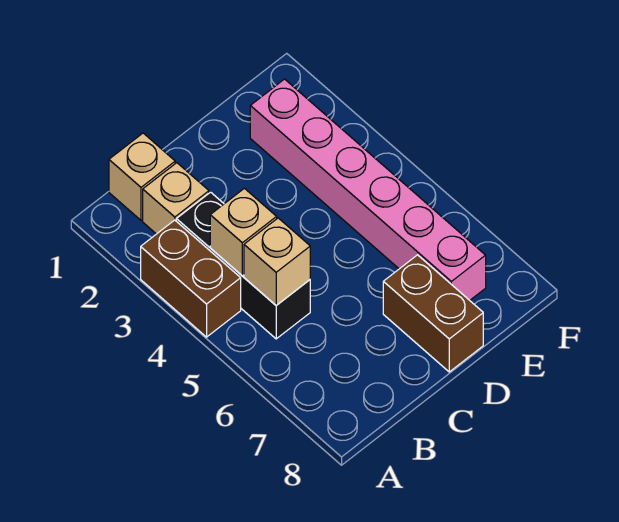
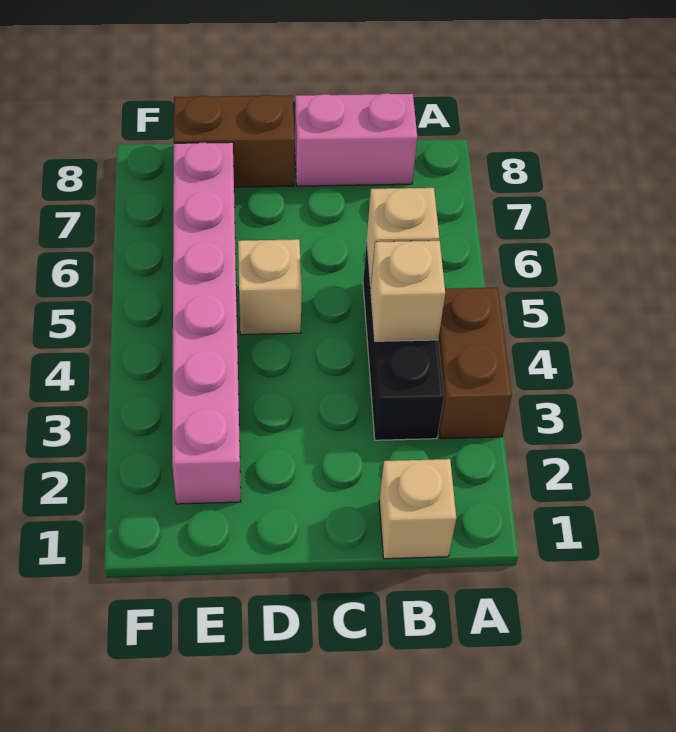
tan brick B2 level 1 -> tan brick D5 level 1
none -> pink brick B8:C8 level 1
brown brick D7:D8 level 1 -> brown brick D8:E8 level 1

